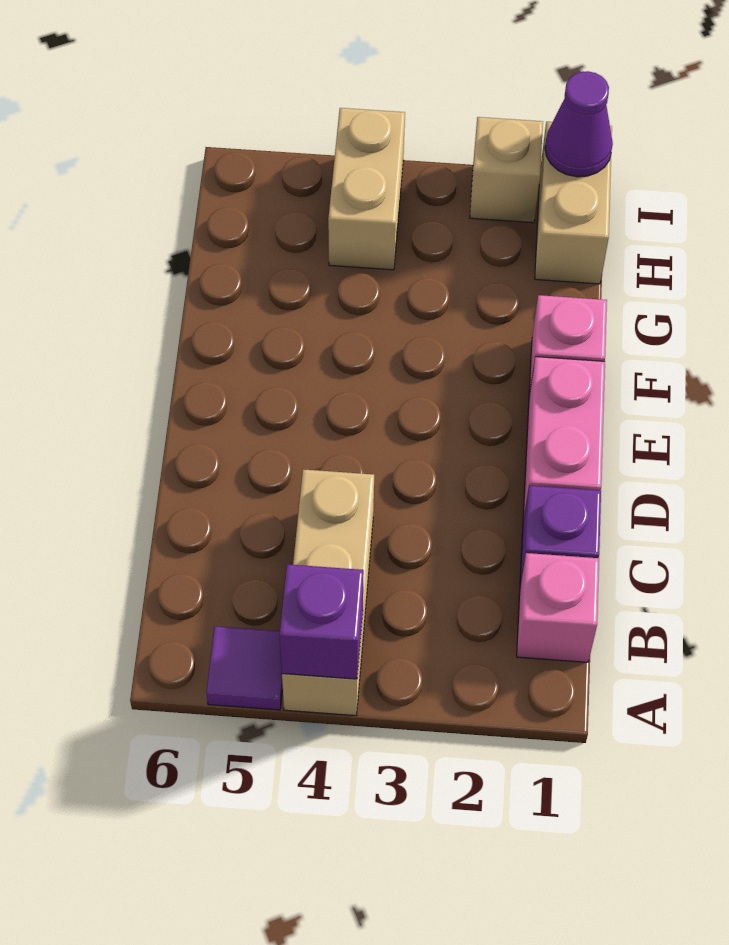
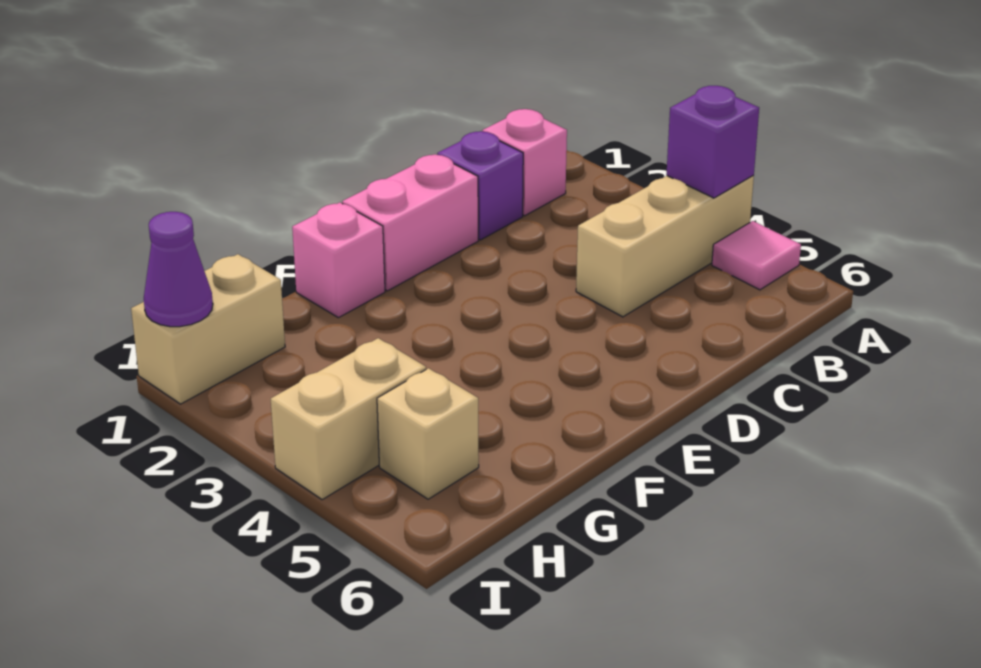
purple tile A5 level 1 -> pink tile A5 level 1
tan brick I2 level 1 -> tan brick H5 level 1

